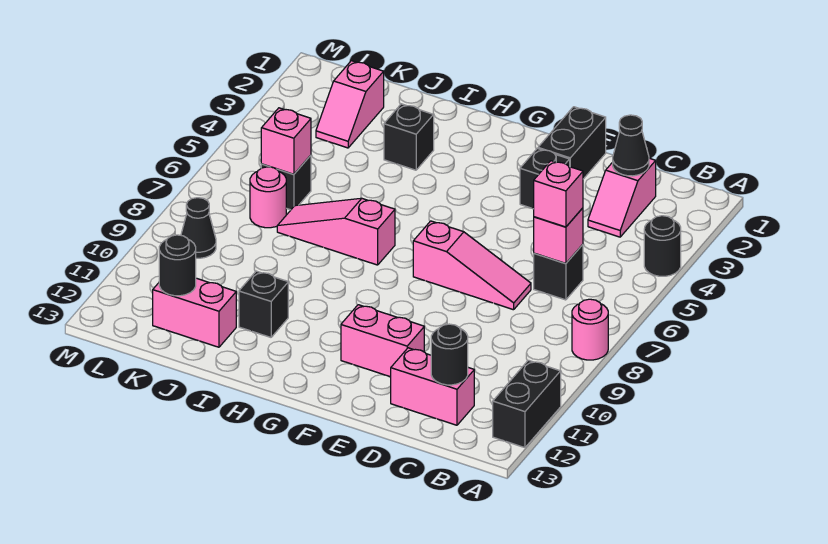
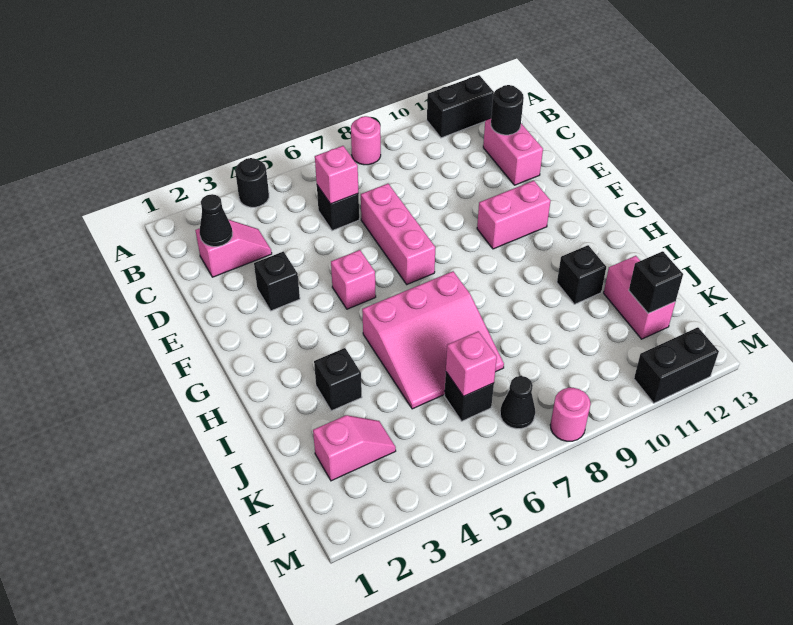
pink brick C6 level 3 -> pink brick F5 level 1
pink slope D7:F7 level 1 top F -> pink brick D7:F7 level 1
black brick E1:E2 level 1 -> black brick M11:M12 level 1
pink brick E11:F11 level 1 -> pink brick F10:F11 level 1
pink slope H7:J7 level 1 top H -> pink slope H5:J7 level 1 top H
pink round brick K7 level 1 -> pink round brick M8 level 1
black round brick K12 level 2 -> black brick K12 level 2
black cone L9 level 1 -> black cone L7 level 1

